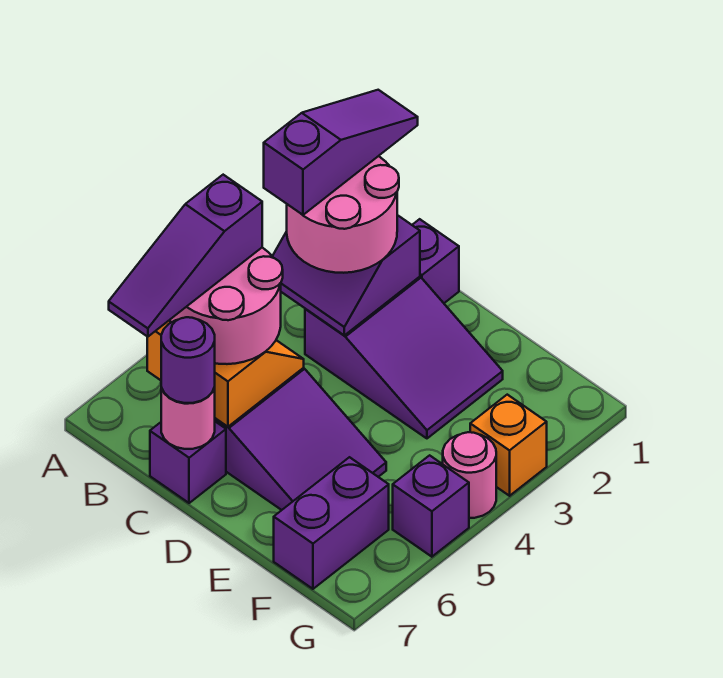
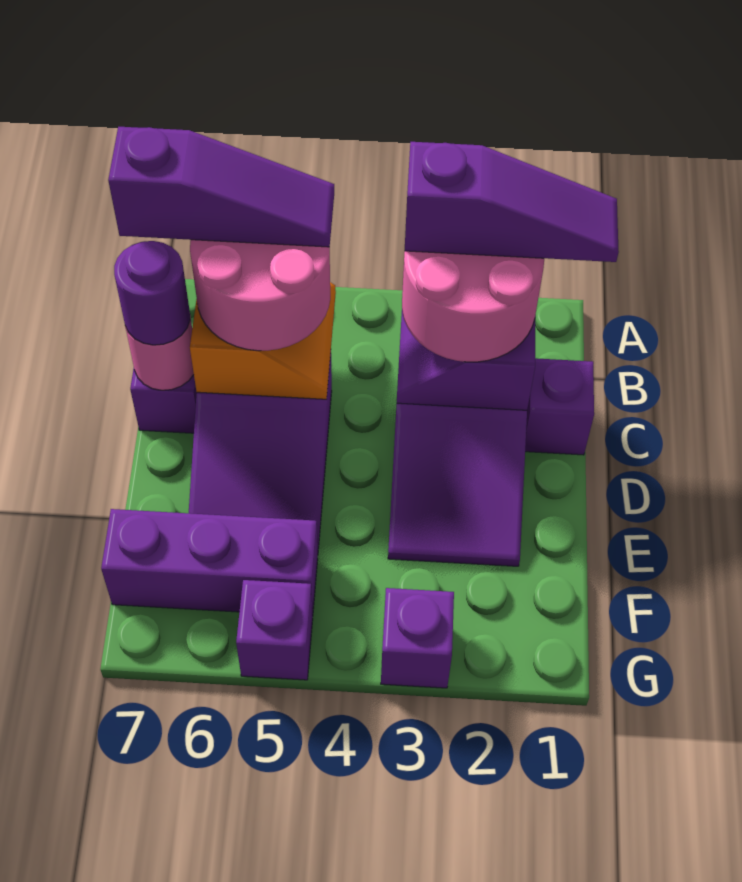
purple slope B5:B7 level 4 top 5 -> purple slope B5:B7 level 4 top 7
purple brick F6:F7 level 1 -> purple brick F5:F7 level 1
orange brick G3 level 1 -> purple brick G3 level 1
pink round brick G4 level 1 -> none

